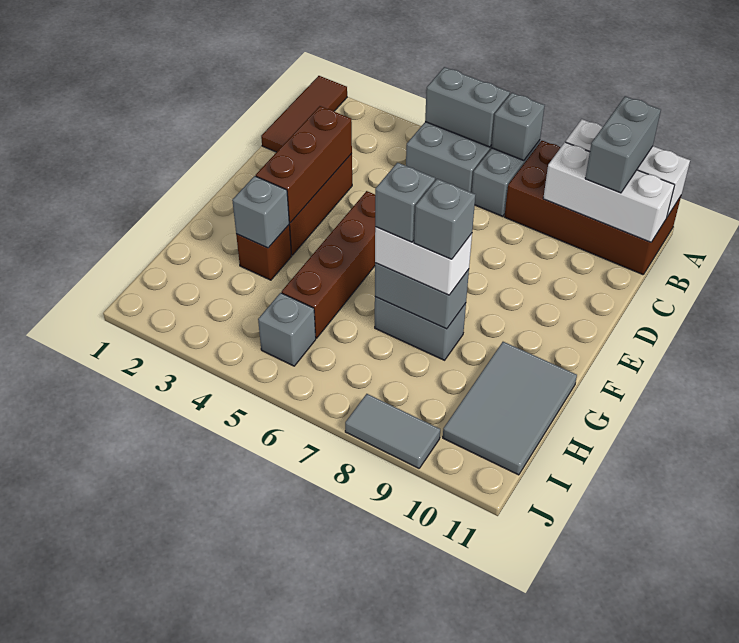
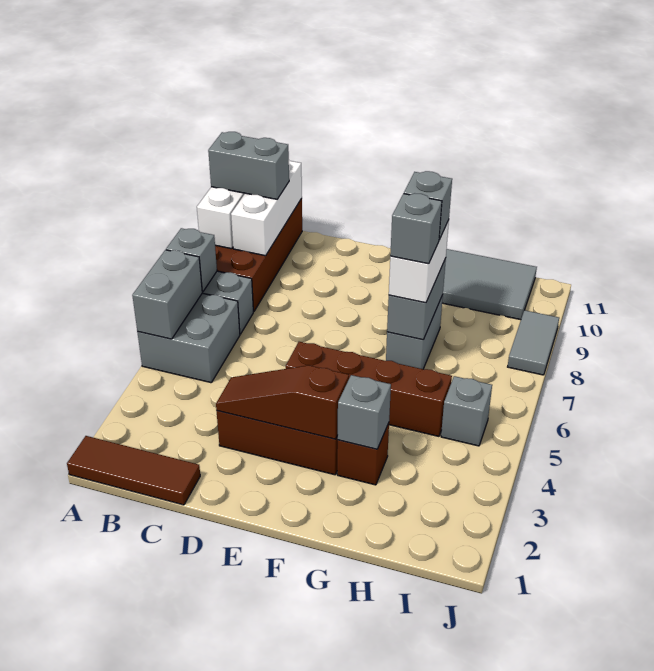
brown brick D3:F3 level 2 -> brown slope D3:F3 level 2 top F

